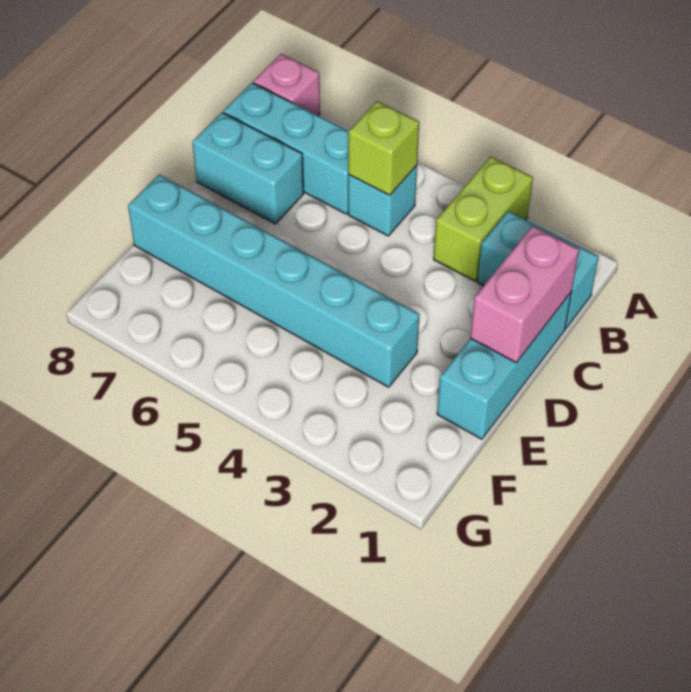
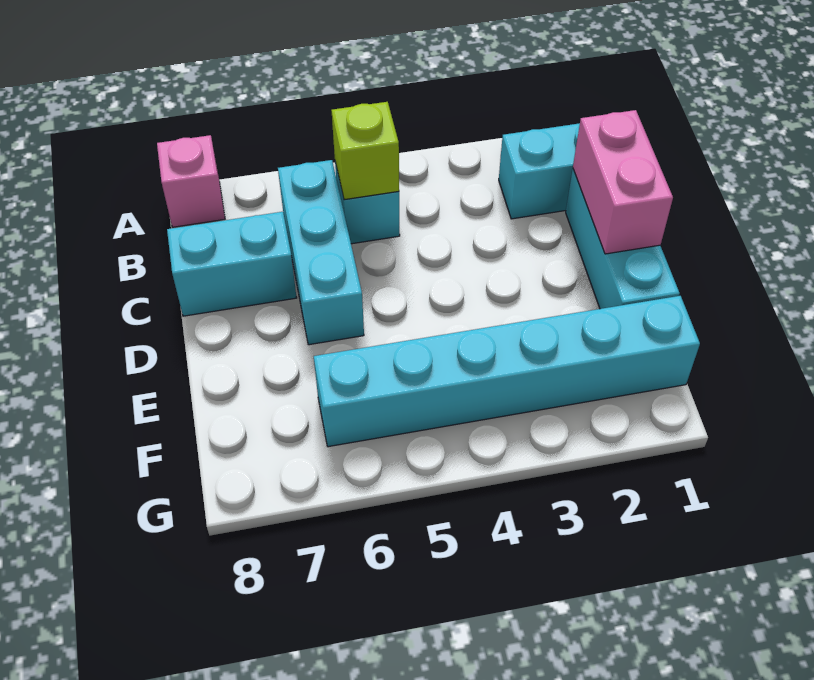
lime brick A3:B3 level 1 -> none
cyan brick B6:B8 level 1 -> cyan brick B6:D6 level 1
cyan brick E3:E8 level 1 -> cyan brick F1:F6 level 1

